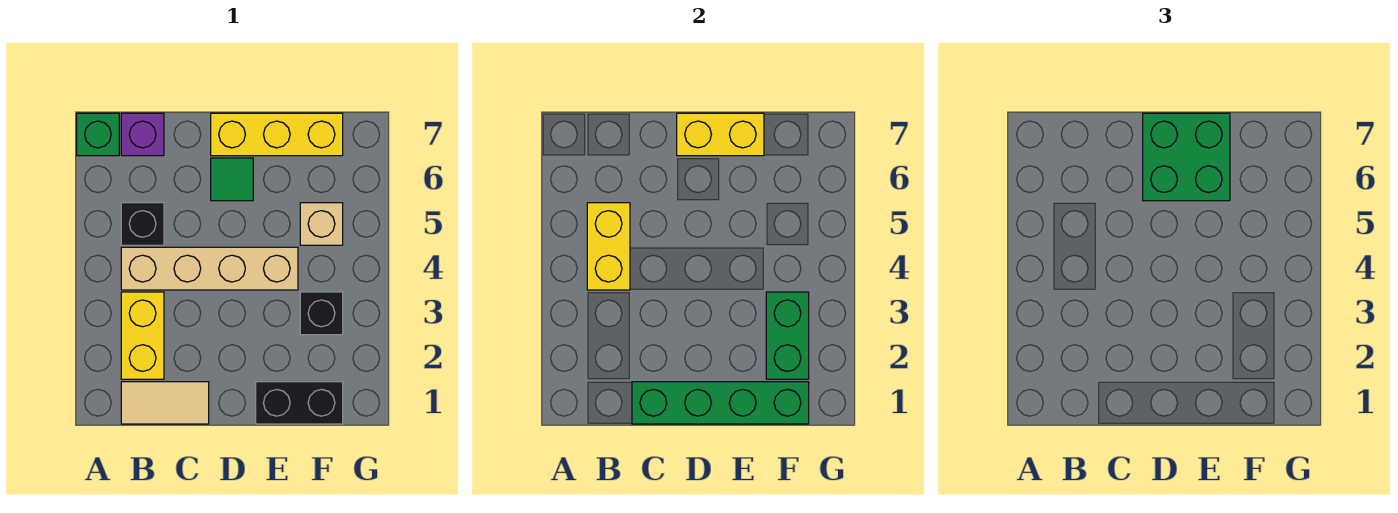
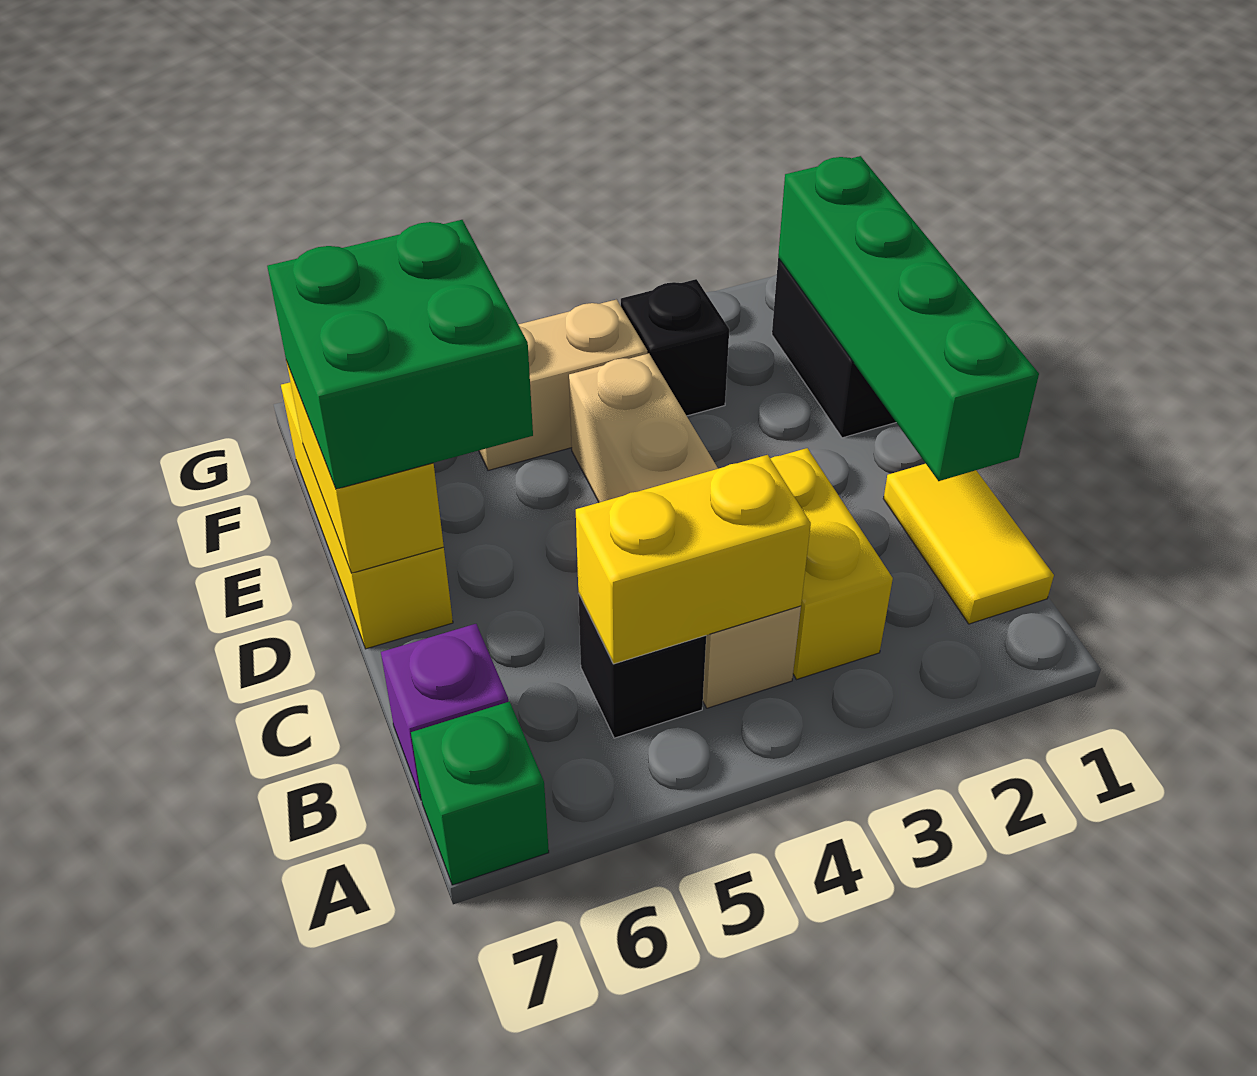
tan tile B1:C1 level 1 -> yellow tile B1:C1 level 1
yellow brick B2:B3 level 1 -> yellow brick B3:C3 level 1
green tile D6 level 1 -> none
green brick F2:F3 level 2 -> none
tan brick F5 level 1 -> tan brick F4:F5 level 1

